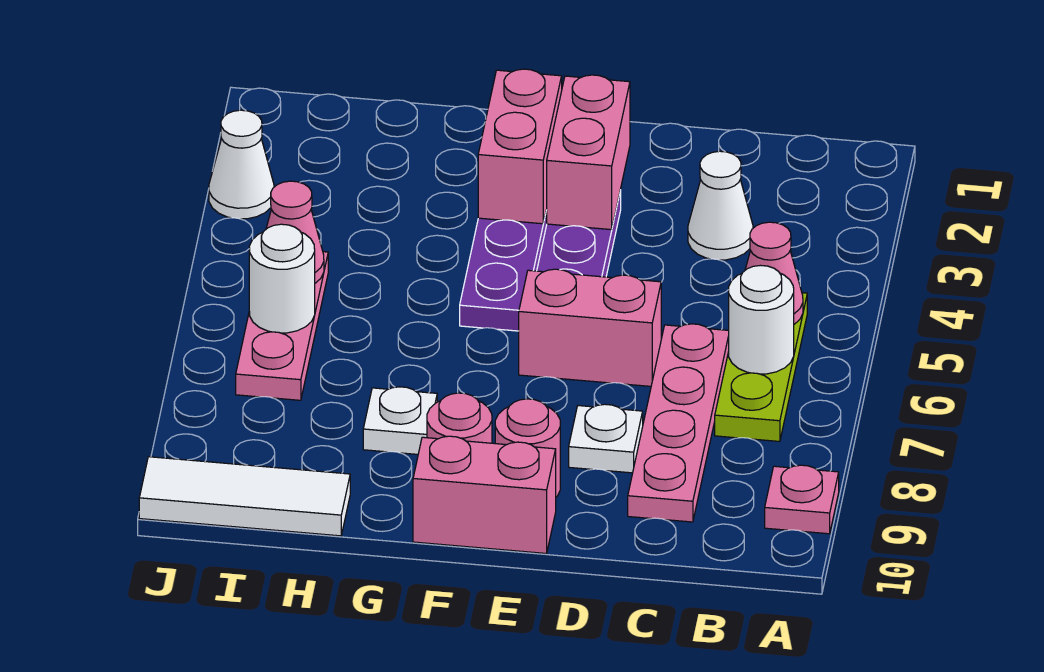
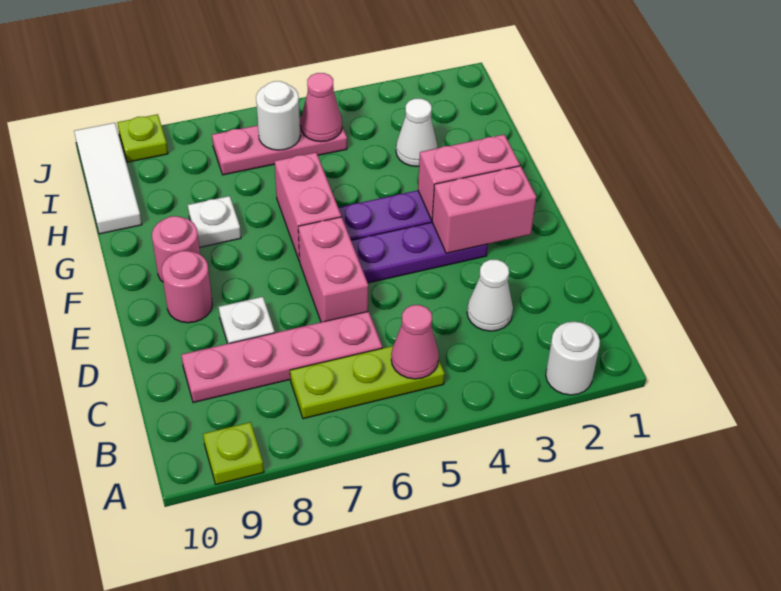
pink plate A9 level 1 -> lime plate A9 level 1
white round brick B6 level 2 -> white round brick A2 level 1
pink brick E10:F10 level 1 -> pink brick F6:G6 level 1
white cone J3 level 1 -> white cone H3 level 1
none -> lime plate J9 level 1

